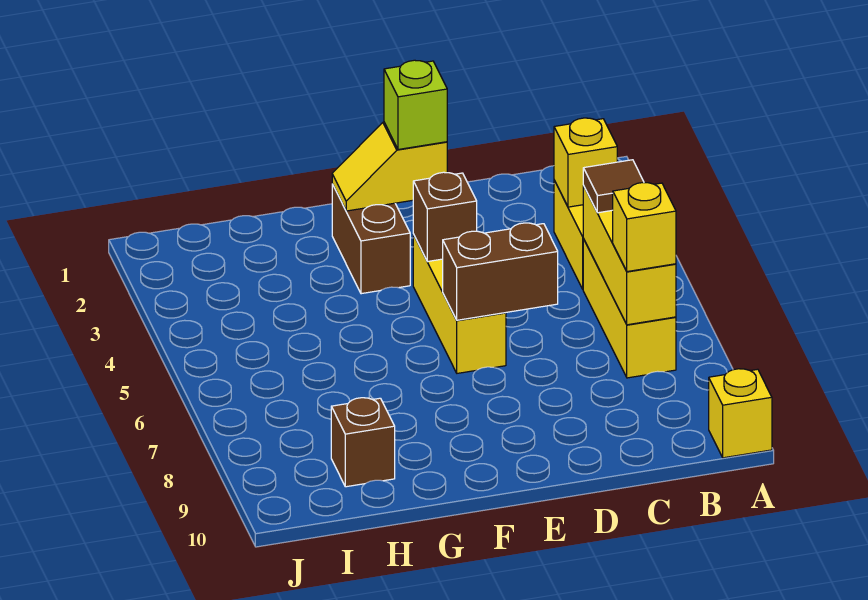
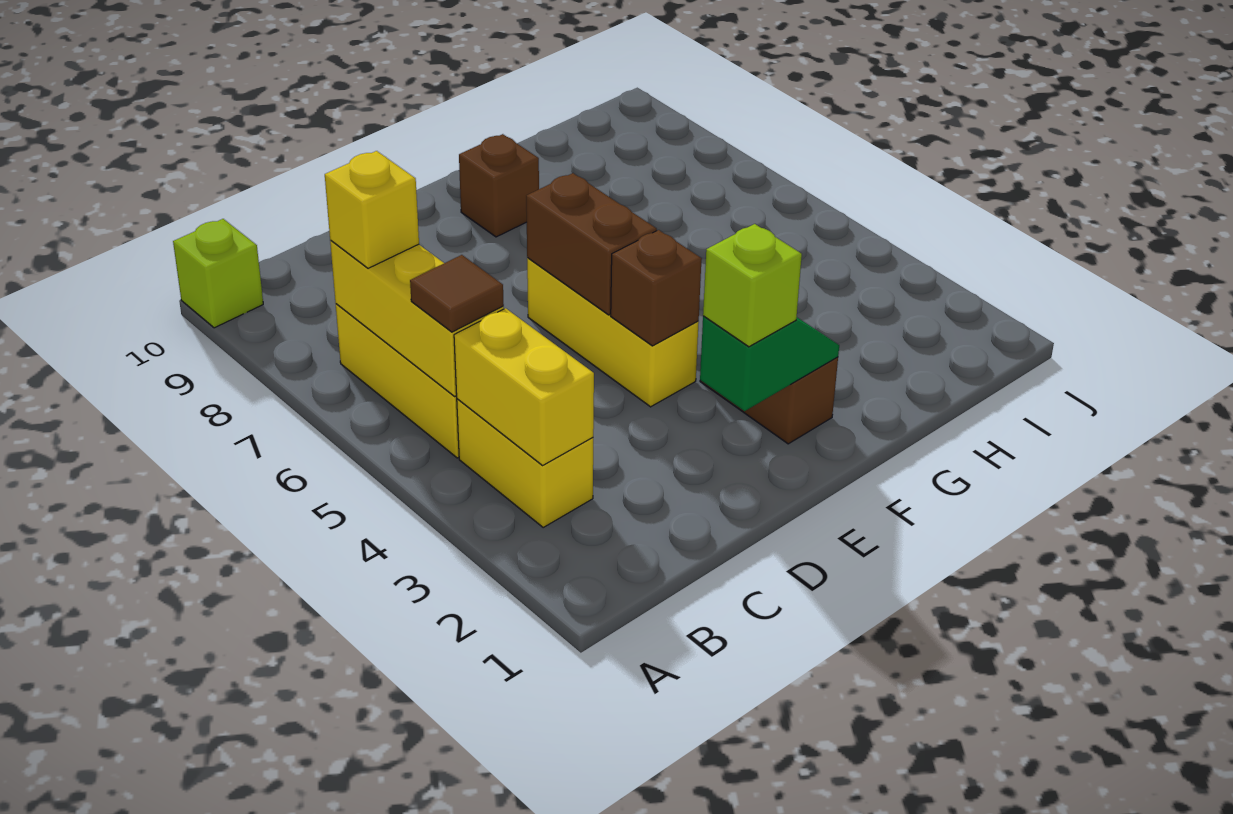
yellow brick A10 level 1 -> lime brick A10 level 1
yellow brick B3 level 2 -> yellow brick B3:B4 level 2
brown brick D6:E6 level 2 -> brown brick E5:E6 level 2
yellow slope E2:F2 level 2 top E -> green slope E2:F2 level 2 top E
brown brick H9 level 1 -> brown brick F9 level 1

